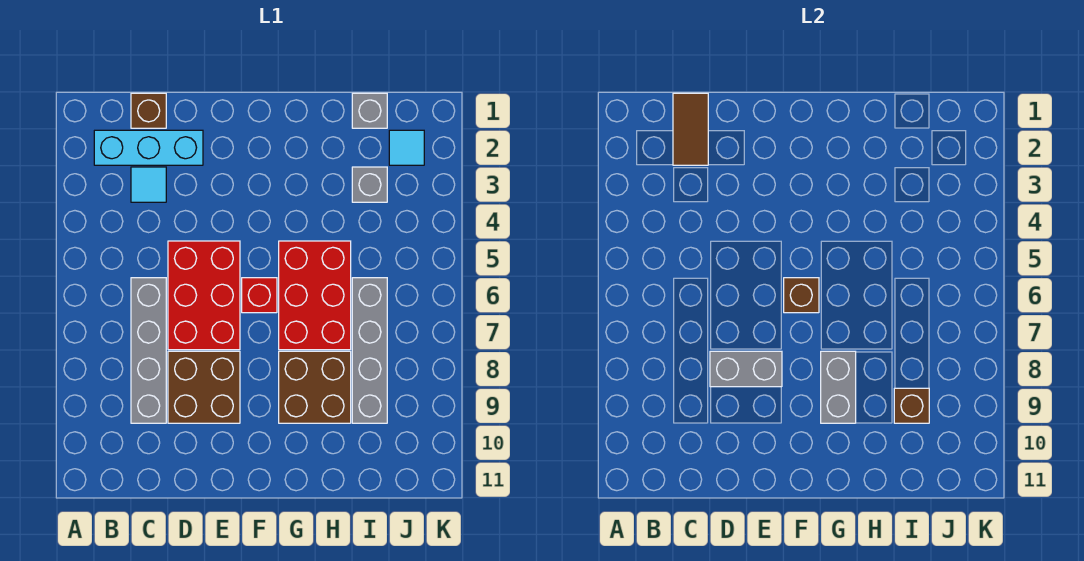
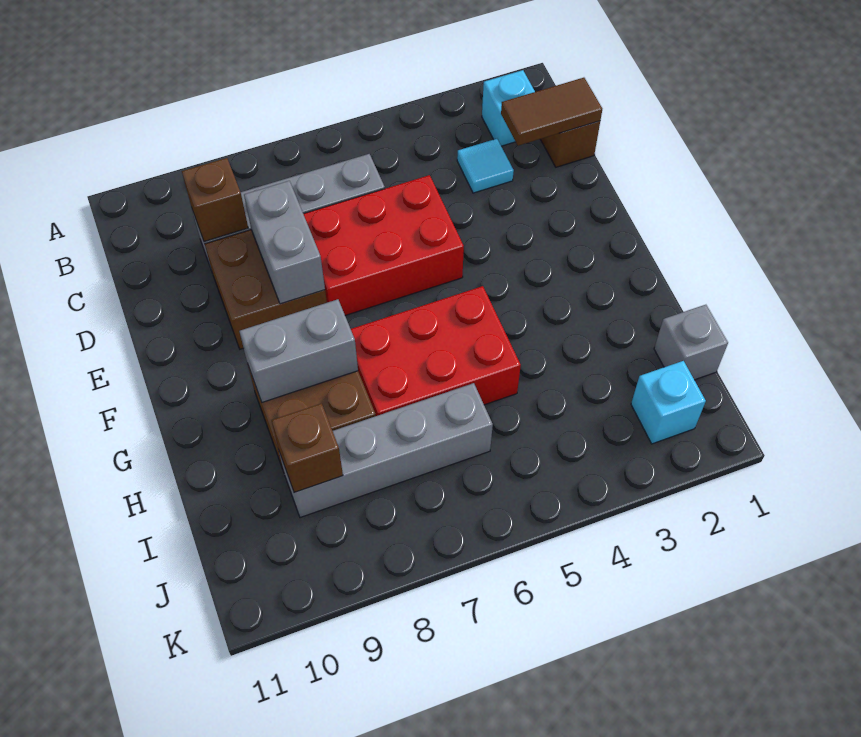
cyan brick B2:D2 level 1 -> cyan brick B2 level 1
red brick F6 level 1 -> none
brown brick F6 level 2 -> brown brick C9 level 2
grey brick I3 level 1 -> none
cyan tile J2 level 1 -> cyan brick J2 level 1

